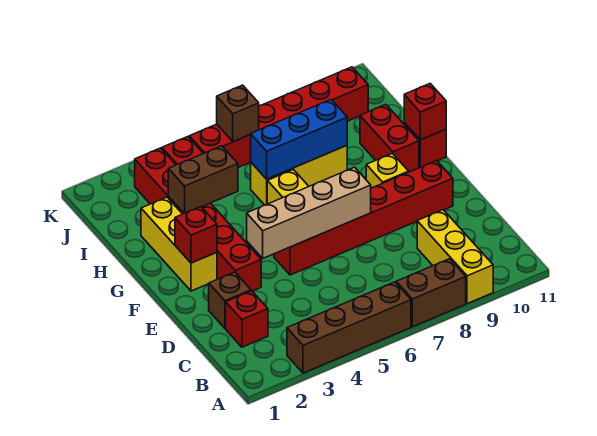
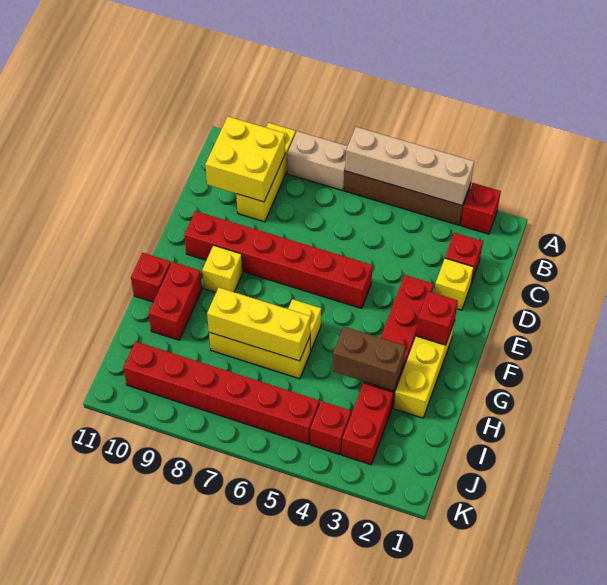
brown brick A7:A8 level 1 -> tan brick A7:A8 level 1
none -> yellow brick B9:C10 level 2
brown brick D2 level 1 -> yellow brick D2 level 1
tan brick E4:E7 level 2 -> tan brick A3:A6 level 2
red brick G11 level 2 -> red brick A2 level 1
blue brick H6:H8 level 2 -> yellow brick H6:H8 level 2
brown brick J6 level 2 -> none

